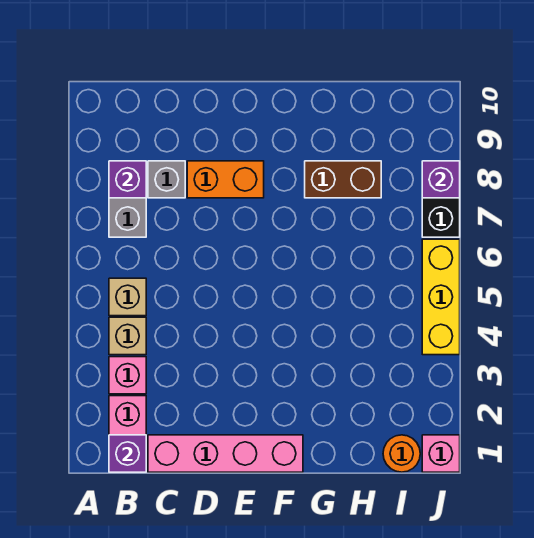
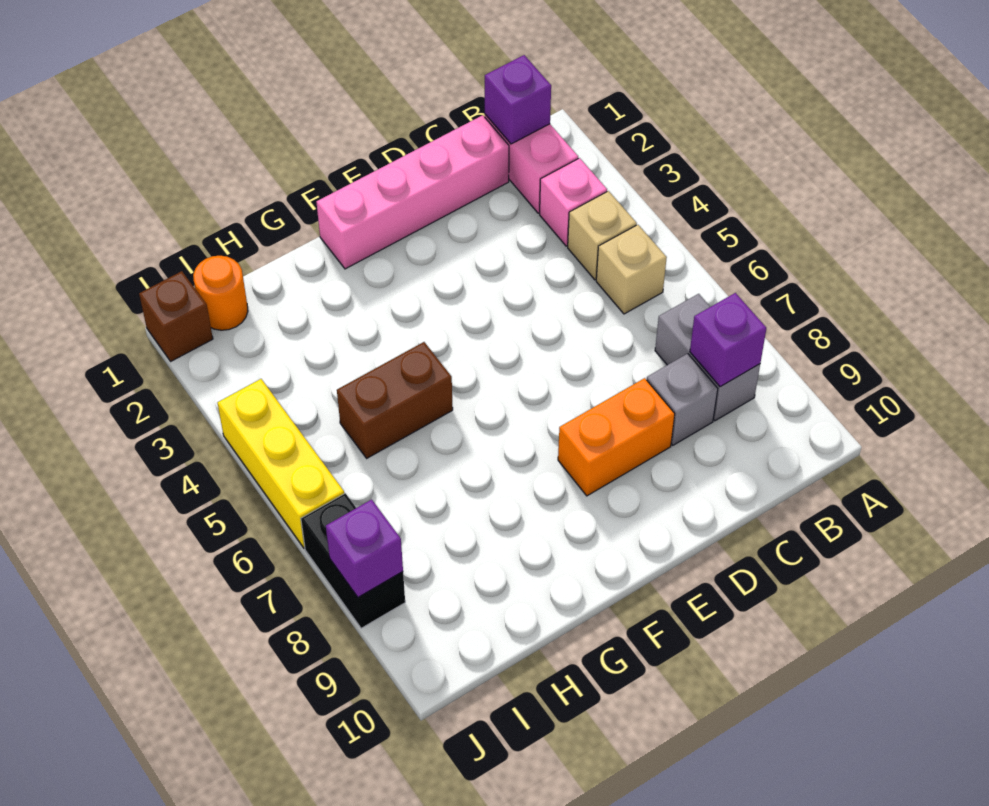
brown brick G8:H8 level 1 -> brown brick G5:H5 level 1
pink brick J1 level 1 -> brown brick J1 level 1

